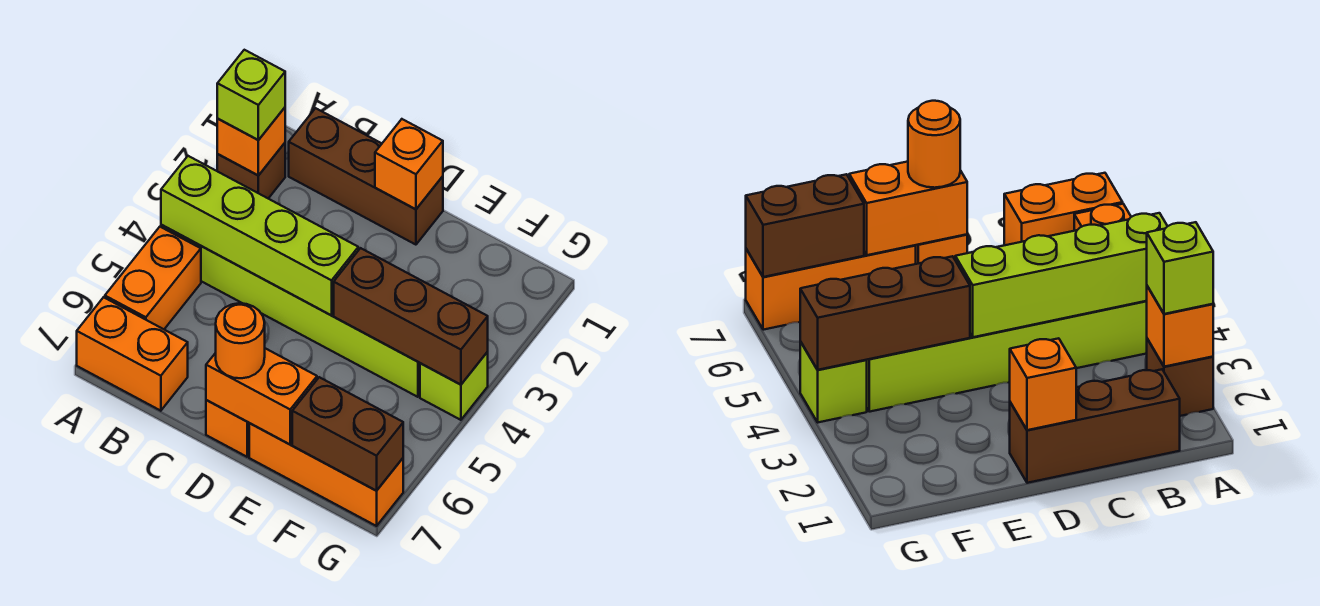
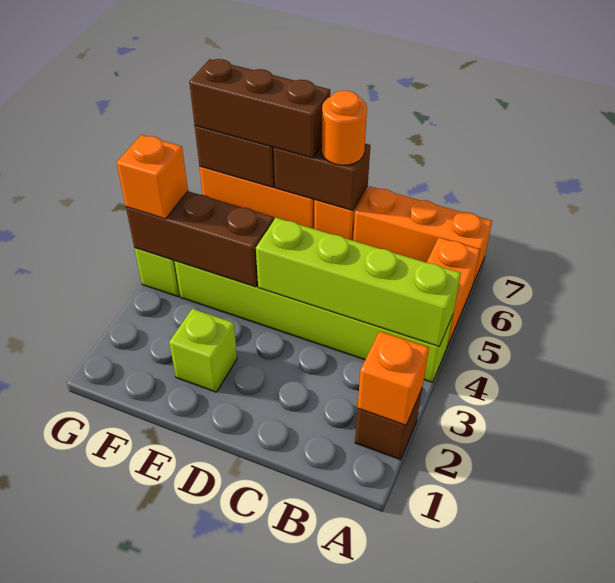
lime brick A2 level 3 -> lime brick E2 level 1
orange brick A7:B7 level 1 -> orange brick A7:C7 level 1
brown brick B1:D1 level 1 -> brown brick E7:G7 level 3
orange brick D1 level 2 -> orange brick G4 level 3
orange brick D7:E7 level 2 -> brown brick D7:E7 level 2

